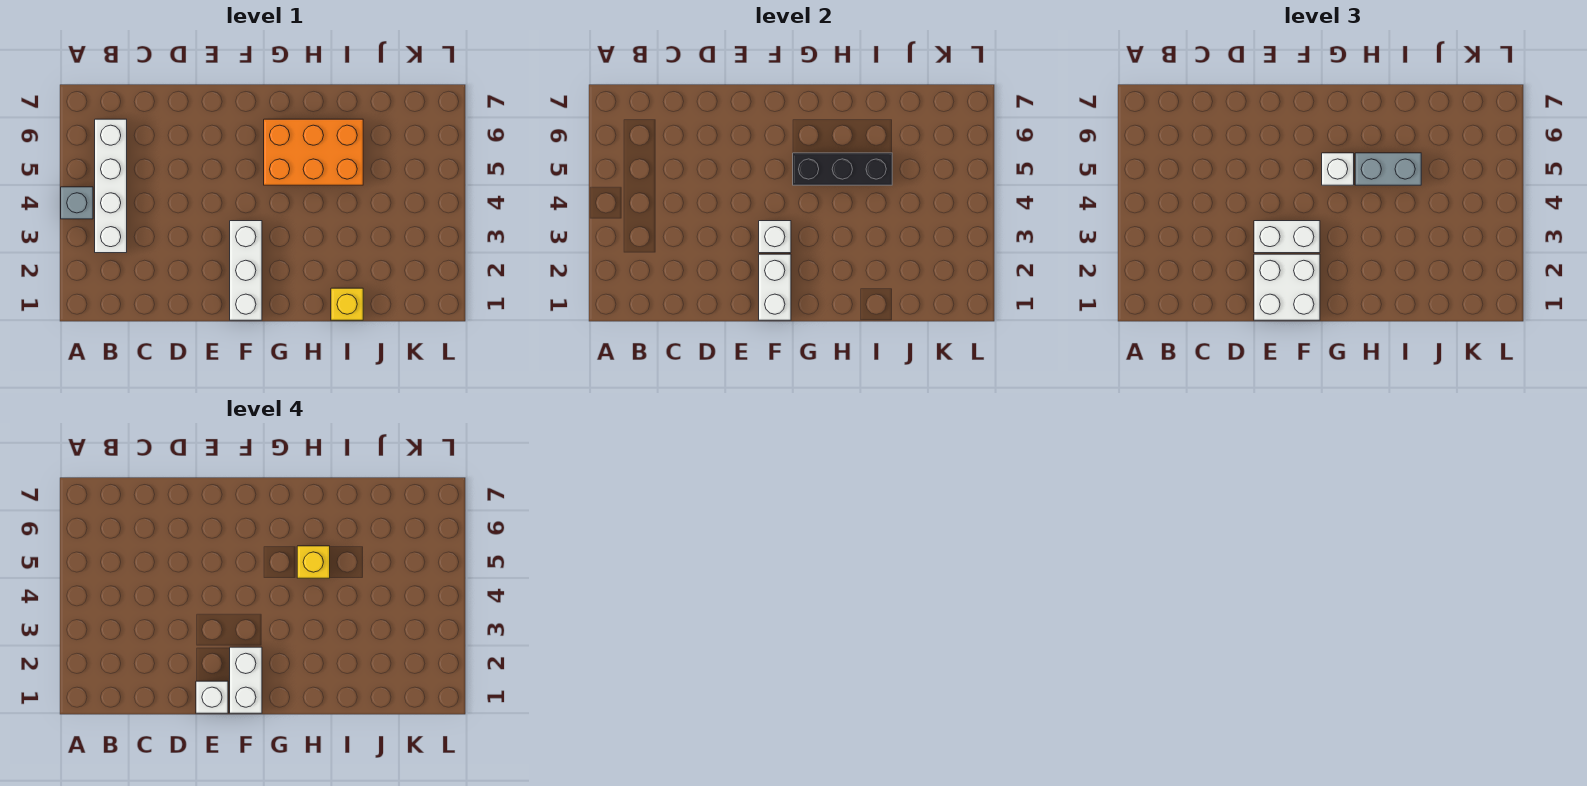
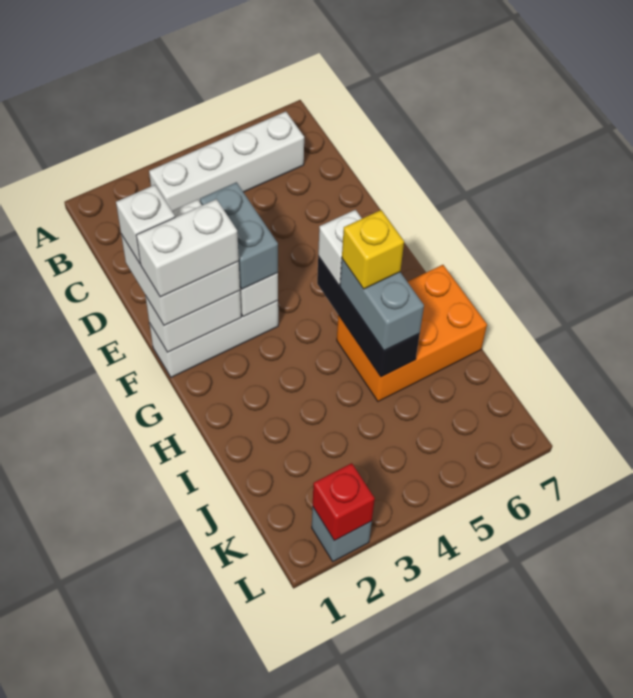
grey brick A4 level 1 -> grey brick L2 level 1
white brick E3:F3 level 3 -> grey brick E3:F3 level 3
orange brick G5:I6 level 1 -> orange brick H5:I7 level 1
yellow brick I1 level 1 -> none
none -> red brick L2 level 2

